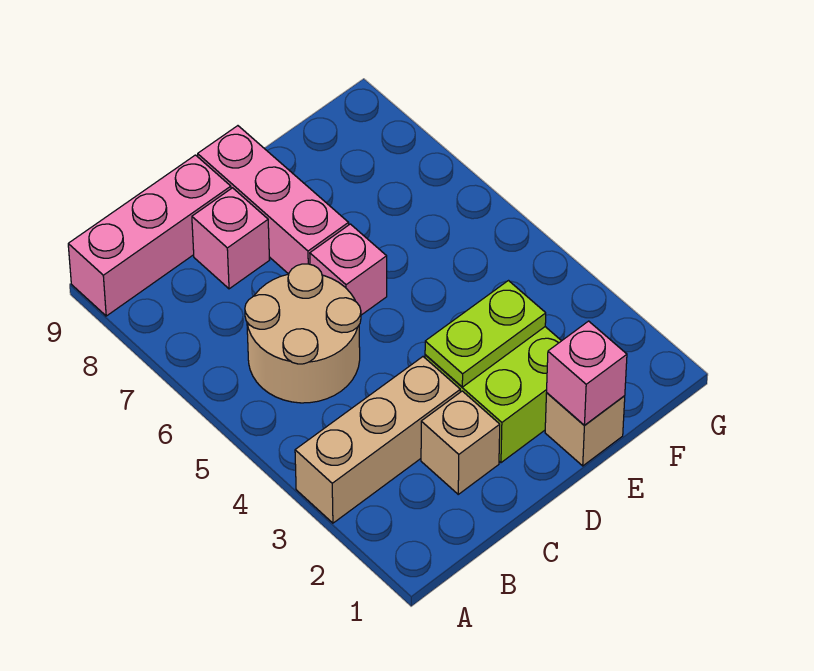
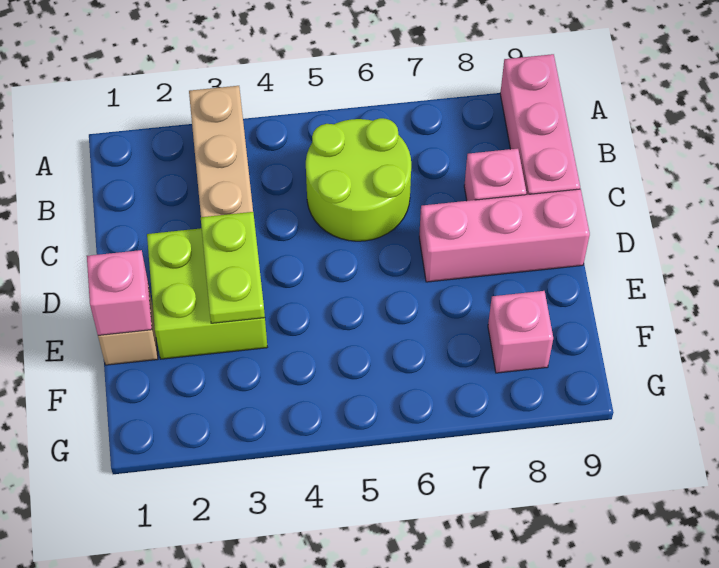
tan round brick B5:C6 level 1 -> lime round brick B5:C6 level 1
tan brick C2 level 1 -> none
pink brick D6 level 1 -> pink brick F8 level 1

